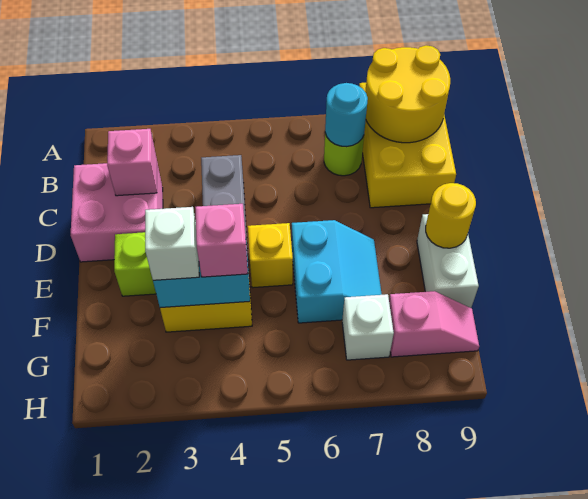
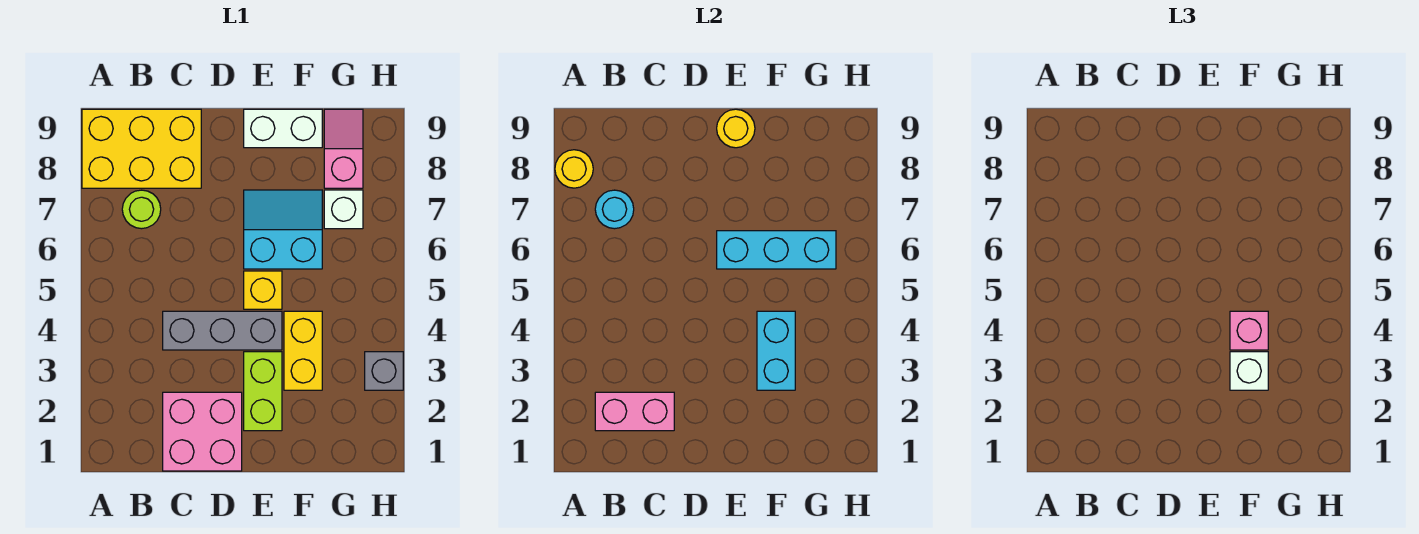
yellow round brick A8:B9 level 2 -> yellow round brick A8 level 2
pink brick C2 level 2 -> pink brick B2:C2 level 2
none -> cyan brick E6:G6 level 2
none -> grey brick H3 level 1

